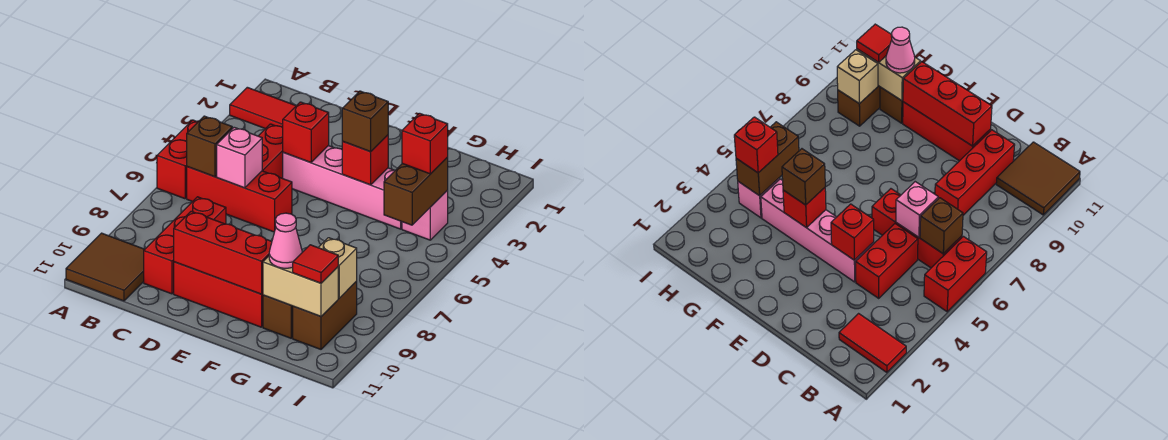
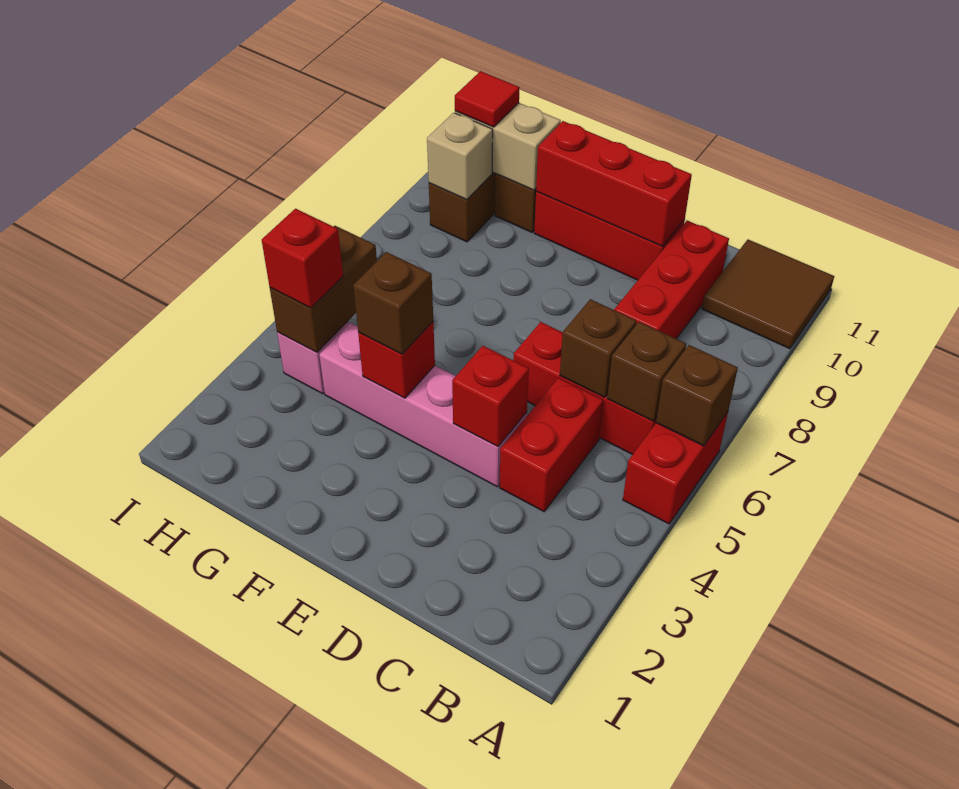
red tile A2:B2 level 1 -> none
none -> brown brick A6 level 2
pink brick C6 level 2 -> brown brick C6 level 2
pink cone G10 level 3 -> none

